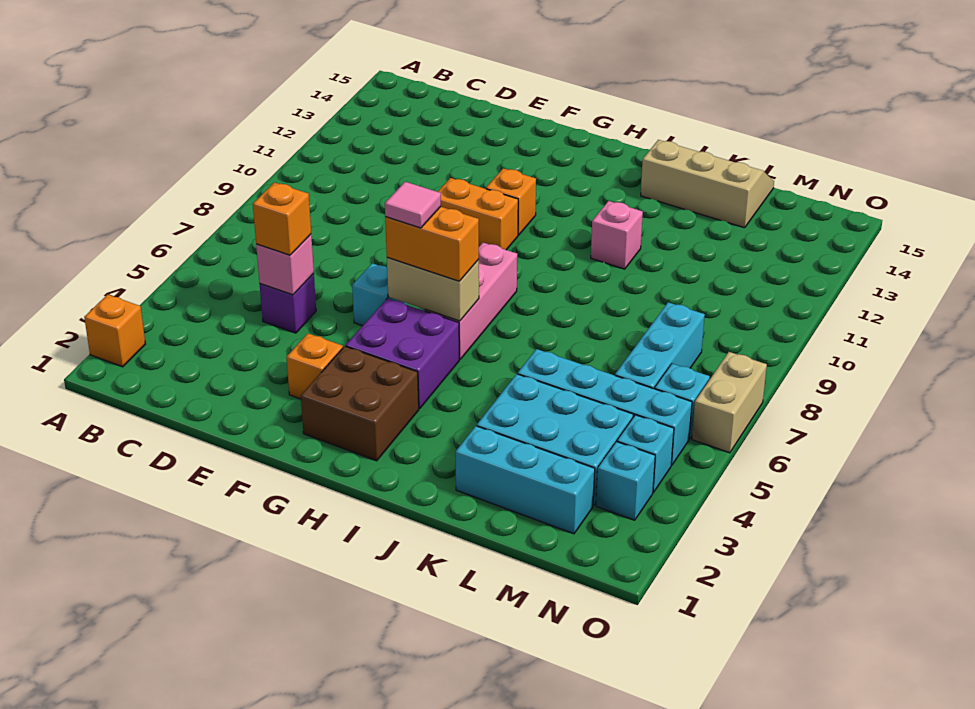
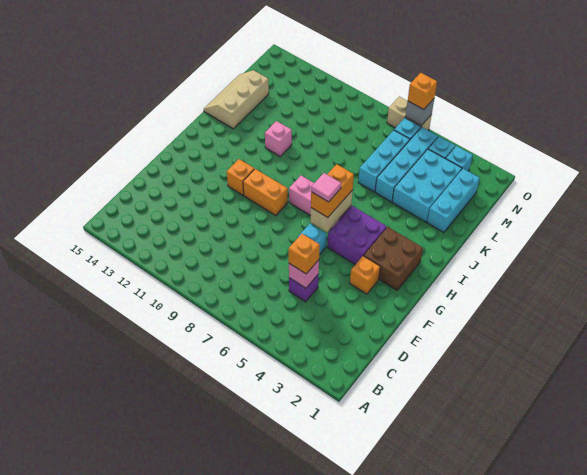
orange brick A2 level 1 -> orange brick O6 level 3
orange brick F10:G10 level 1 -> orange brick G9:G10 level 1
cyan brick M6:M8 level 1 -> cyan brick K6:M6 level 1
none -> grey brick O6 level 2

